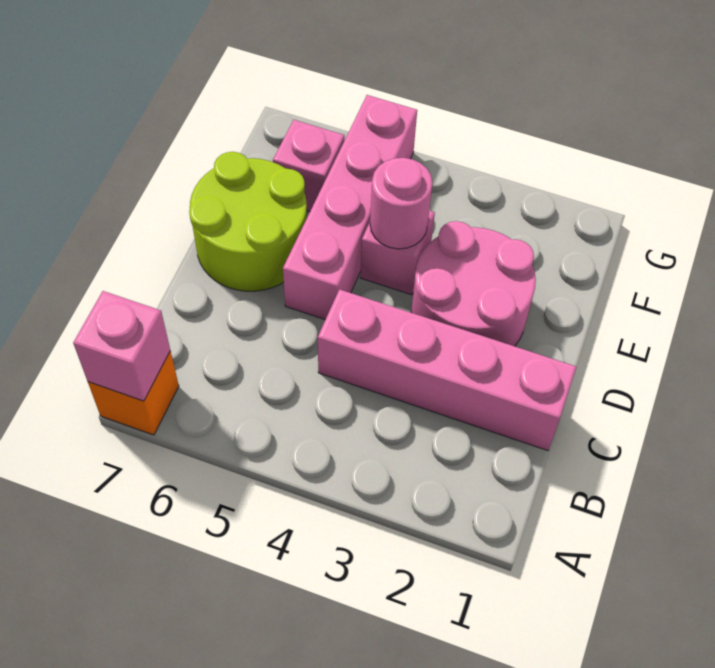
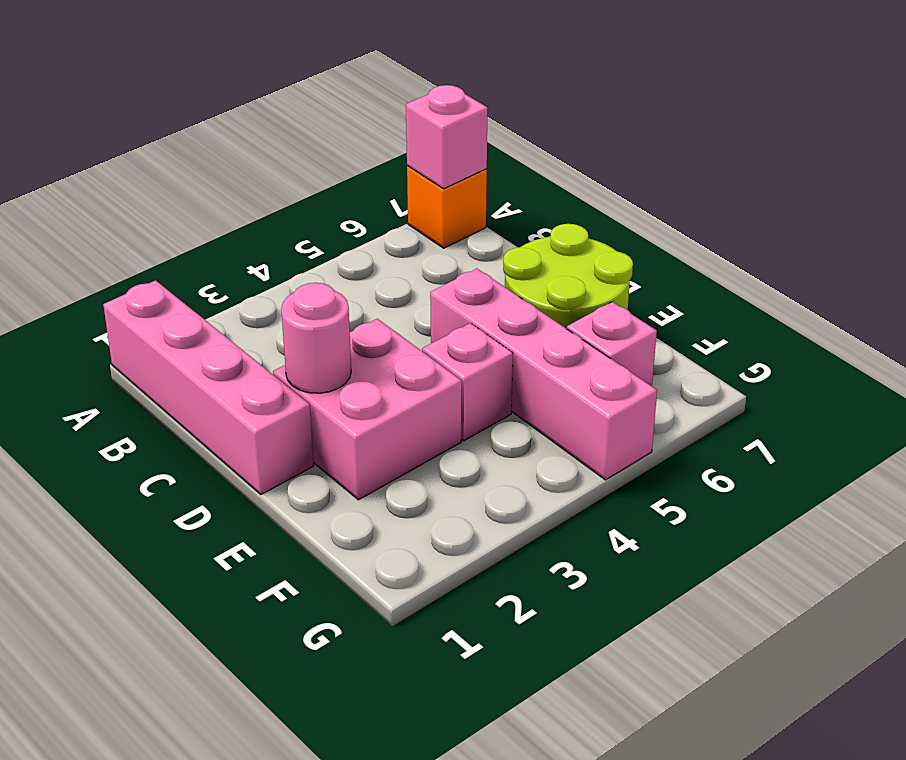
pink brick C1:C4 level 1 -> pink brick A1:D1 level 1
pink round brick D2:E3 level 1 -> pink brick D2:E3 level 1
pink round brick E4 level 2 -> pink round brick D2 level 2

